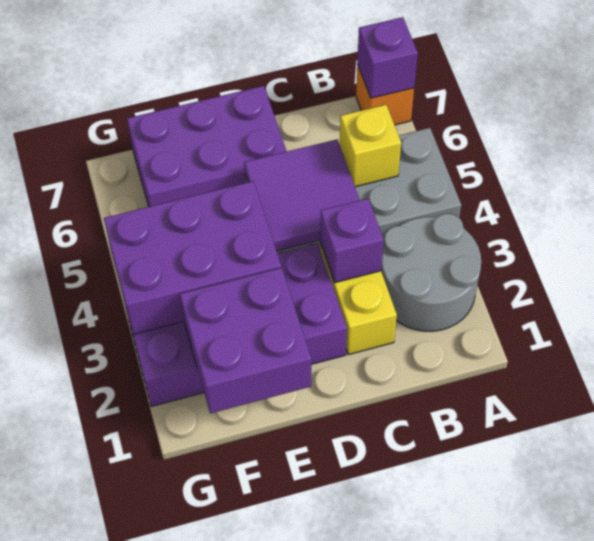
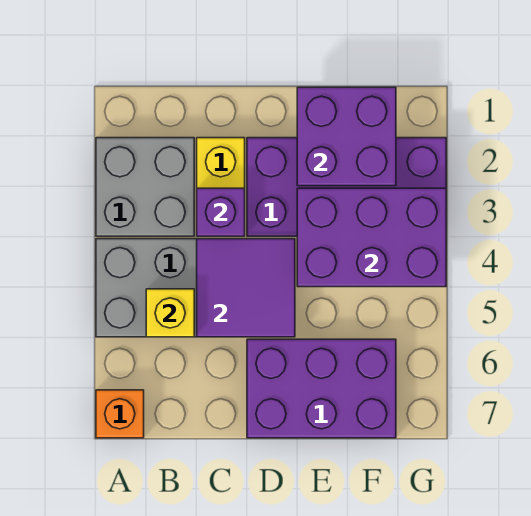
grey round brick A2:B3 level 1 -> grey brick A2:B3 level 1
purple brick A7 level 2 -> none

